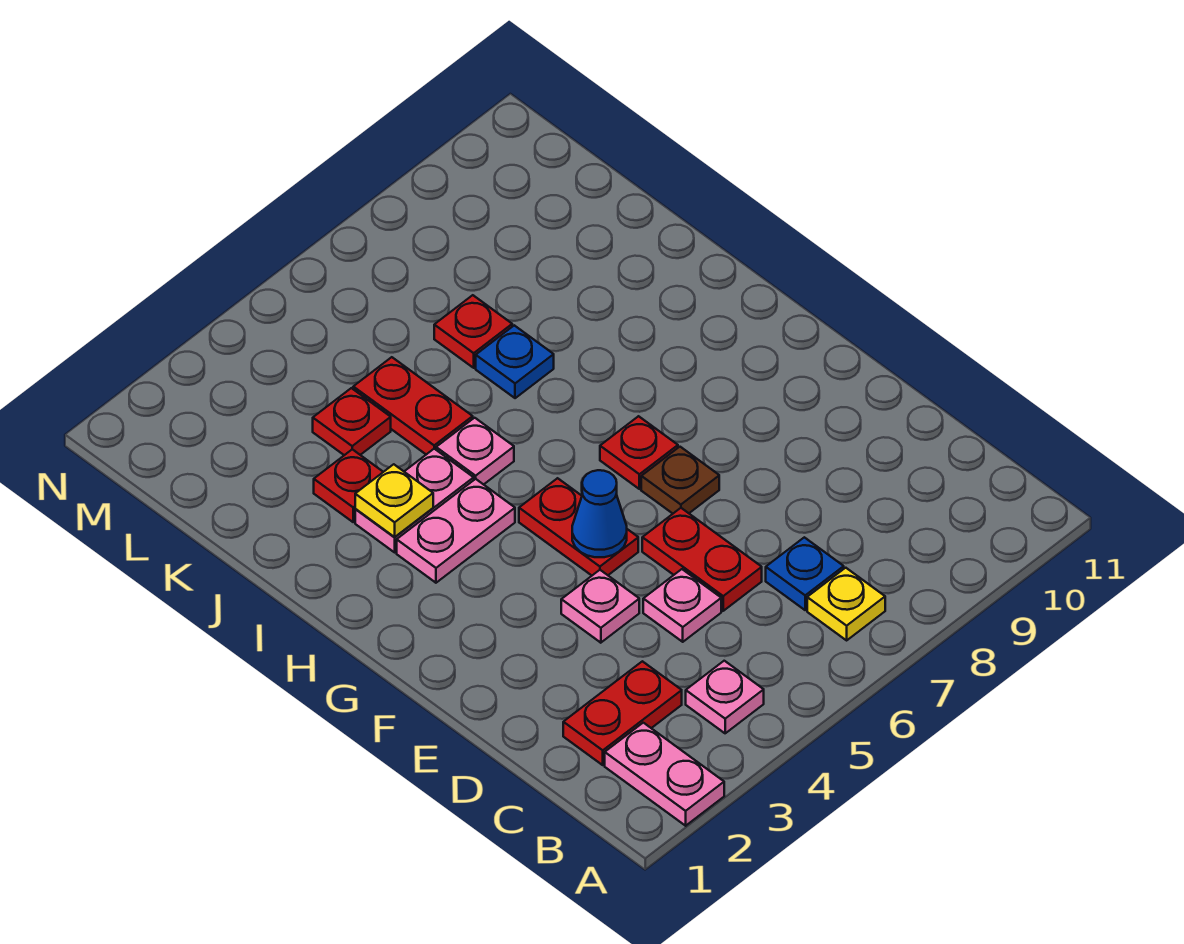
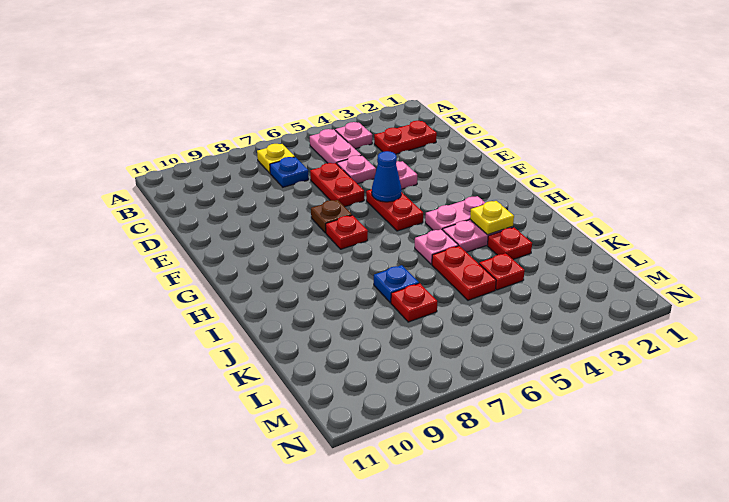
pink plate A2:B2 level 1 -> pink plate B5:C5 level 1

